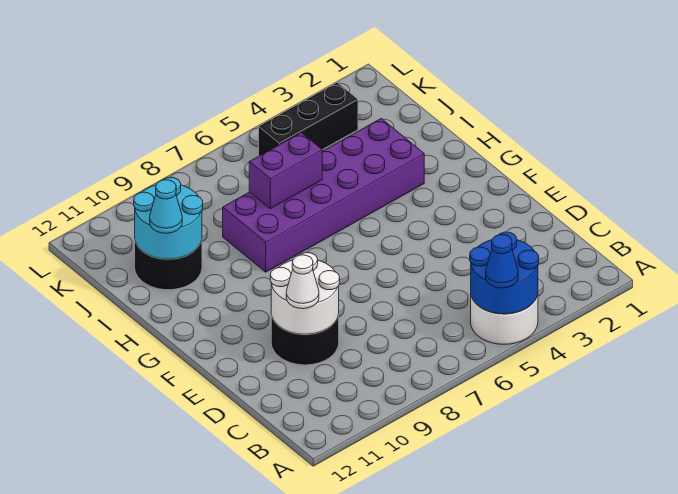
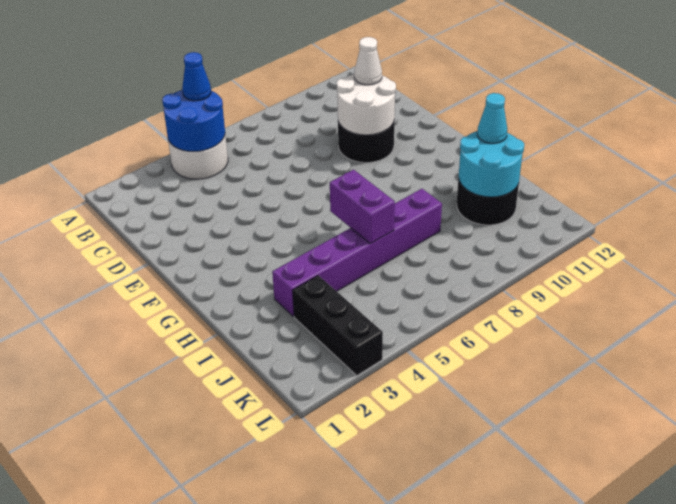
purple brick H3:I8 level 1 -> purple brick I3:I8 level 1
purple brick I6:I7 level 2 -> purple brick H6:I6 level 2
black brick K3:K5 level 1 -> black brick J3:L3 level 1

